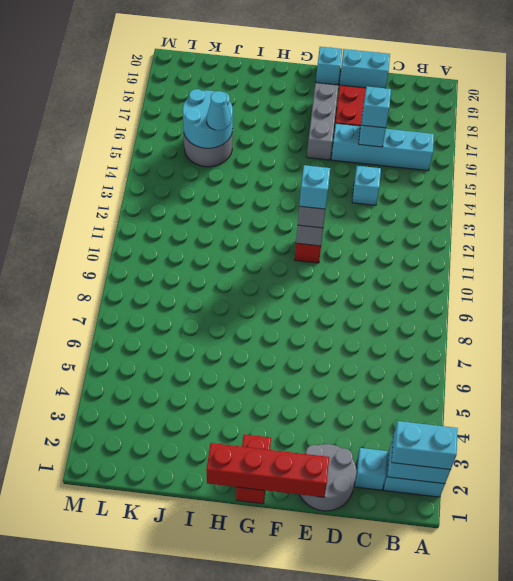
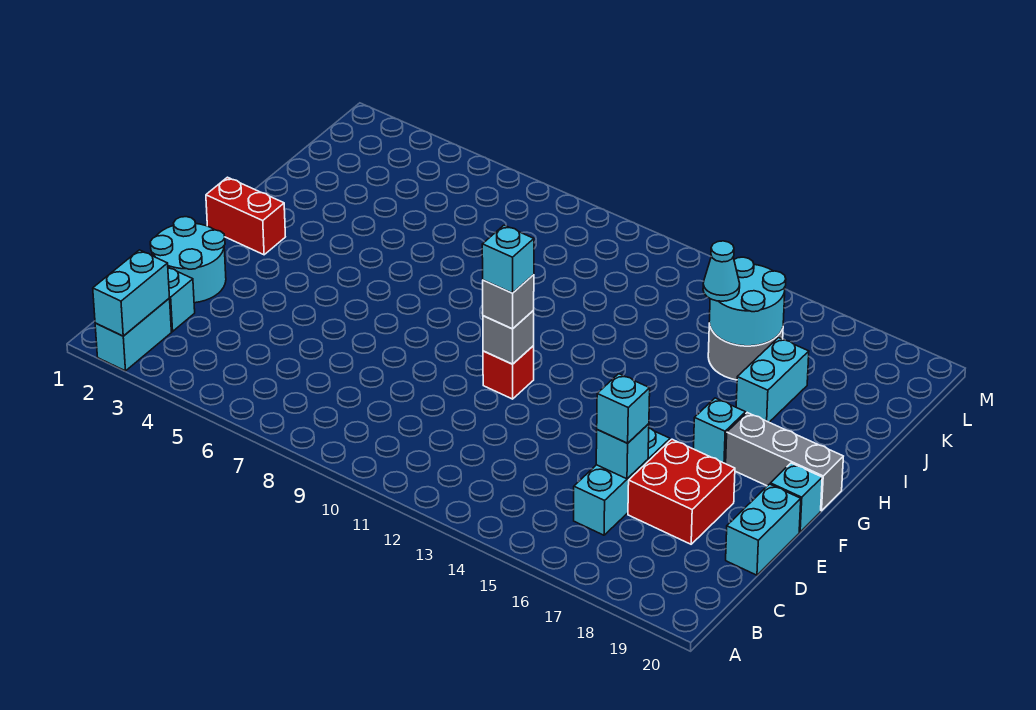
cyan brick A2:B2 level 3 -> cyan brick I17:J17 level 1
cyan brick B16:E16 level 1 -> cyan brick C16:E16 level 1
grey round brick D1:E2 level 1 -> cyan round brick D1:E2 level 1
cyan brick D14 level 1 -> cyan brick G17 level 1
red brick E1:H1 level 2 -> none
grey brick F16:F18 level 1 -> grey brick G18:G20 level 1

